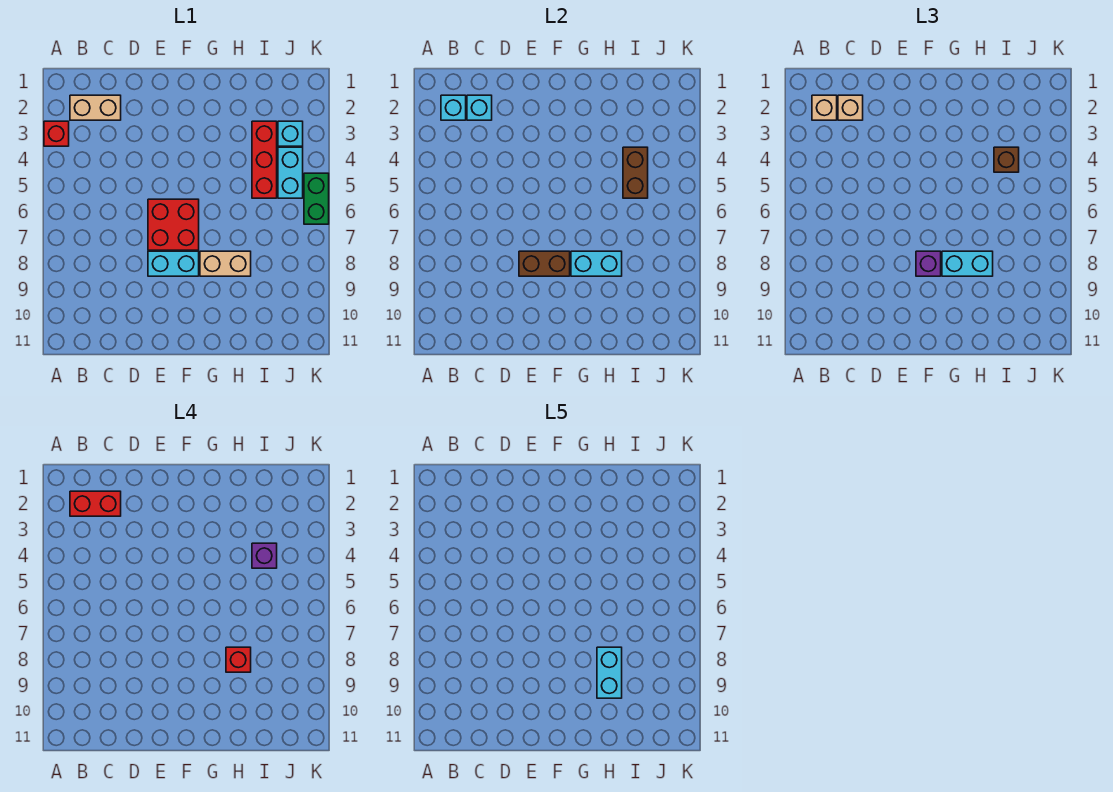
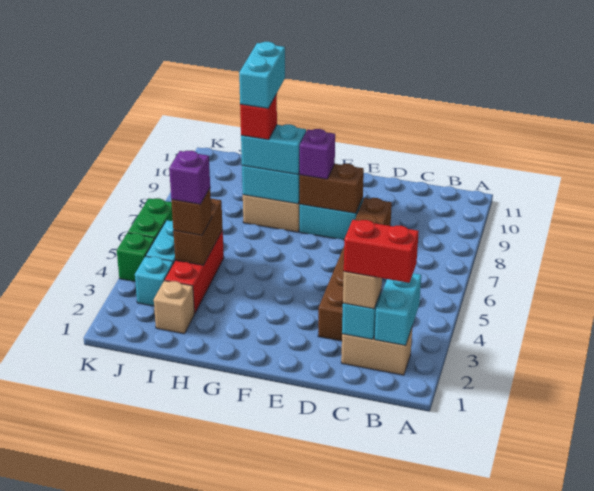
red brick A3 level 1 -> none
cyan brick B2 level 2 -> cyan brick B2:B3 level 2
tan brick B2 level 3 -> tan brick I2 level 1
none -> brown brick D3:D8 level 1
red brick E6:F7 level 1 -> none
none -> green brick K4 level 1

